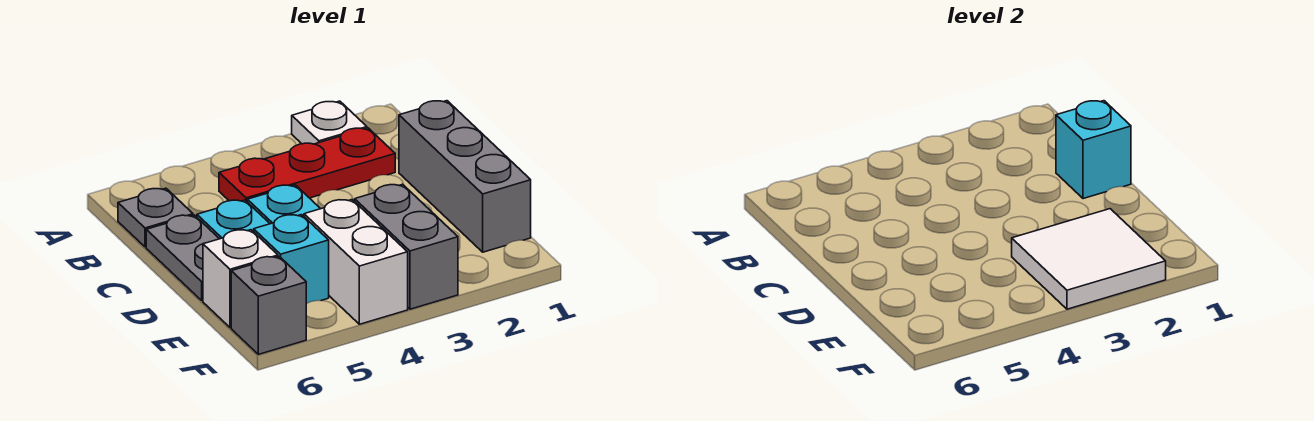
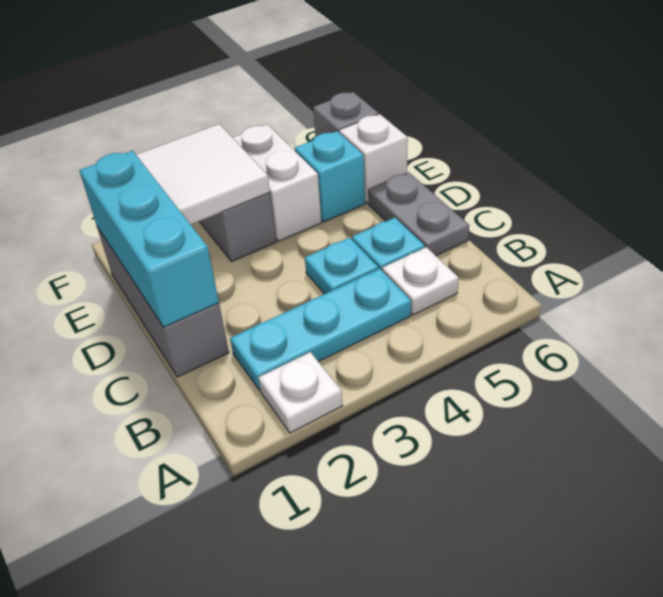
red plate B2:B4 level 1 -> cyan plate B2:B4 level 1
none -> white plate B5 level 1
grey plate B6 level 1 -> none
cyan brick C1 level 2 -> cyan brick C1:E1 level 2

